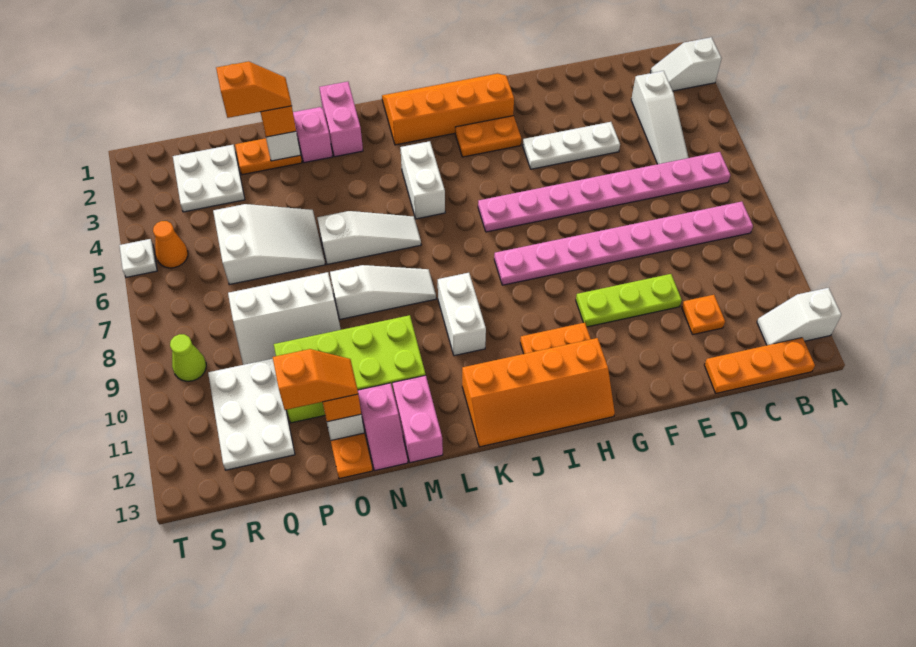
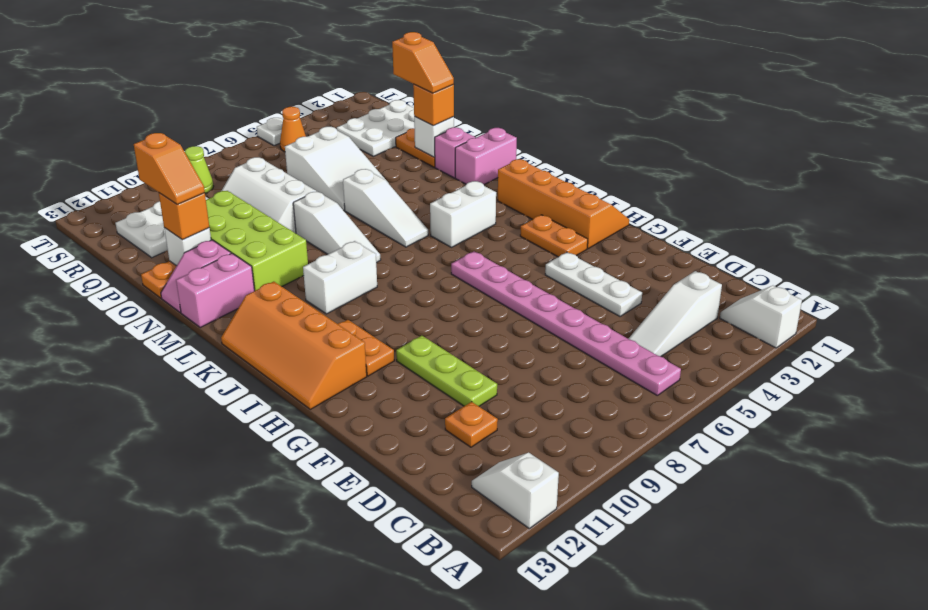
pink plate B8:I8 level 1 -> none
orange plate B13:D13 level 1 -> none
white plate Q2:R3 level 1 -> white plate Q1:R3 level 1

